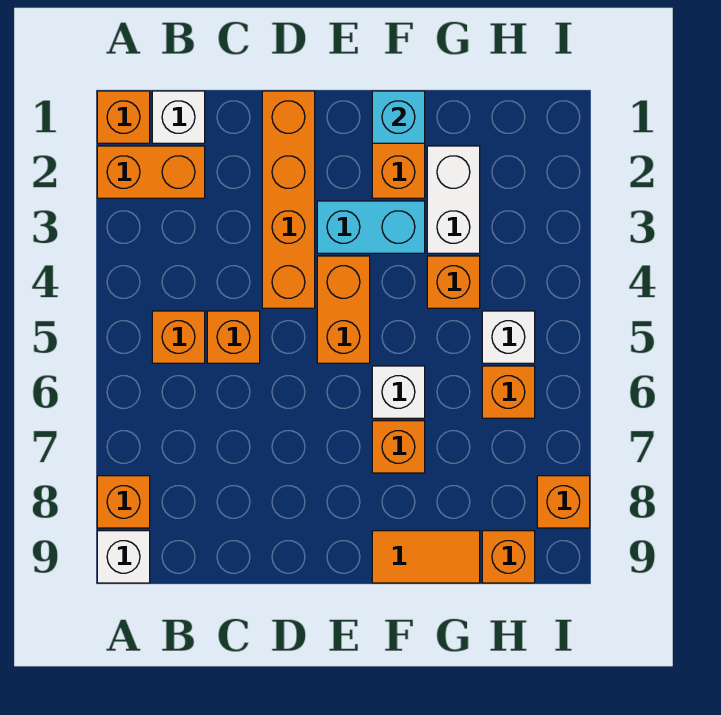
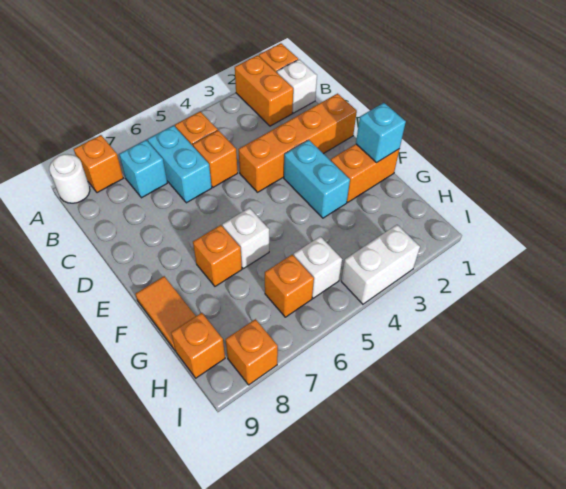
white brick A9 level 1 -> white round brick A9 level 1
none -> cyan brick B6:C6 level 1
none -> cyan brick B7 level 1
orange brick E4:E5 level 1 -> none
white brick G2:G3 level 1 -> white brick I3:I4 level 1
orange brick G4 level 1 -> none

